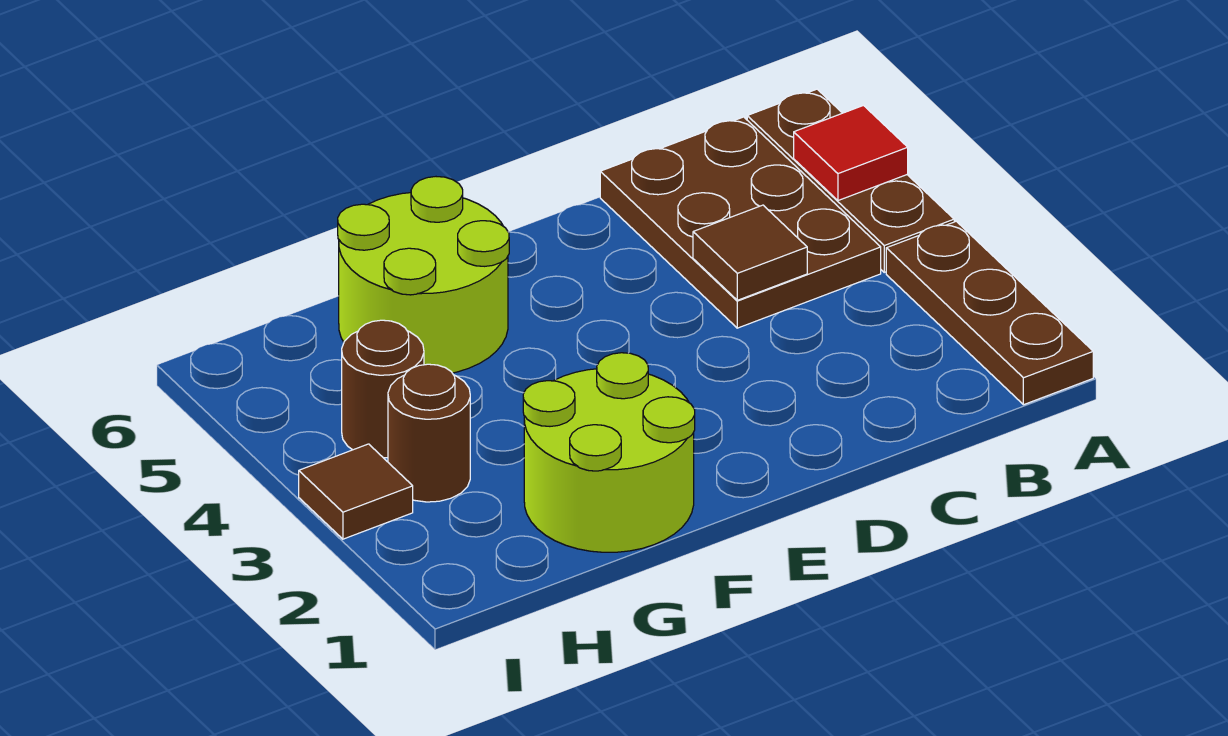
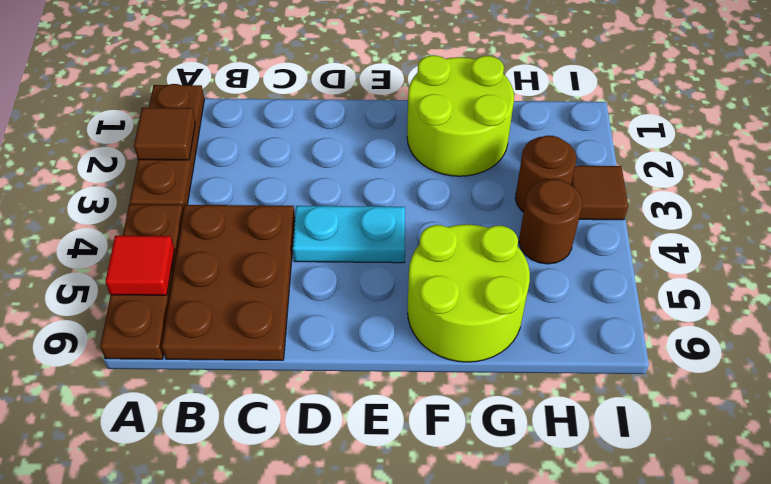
brown tile C4 level 2 -> brown tile A2 level 2
none -> cyan plate D4:E4 level 1

